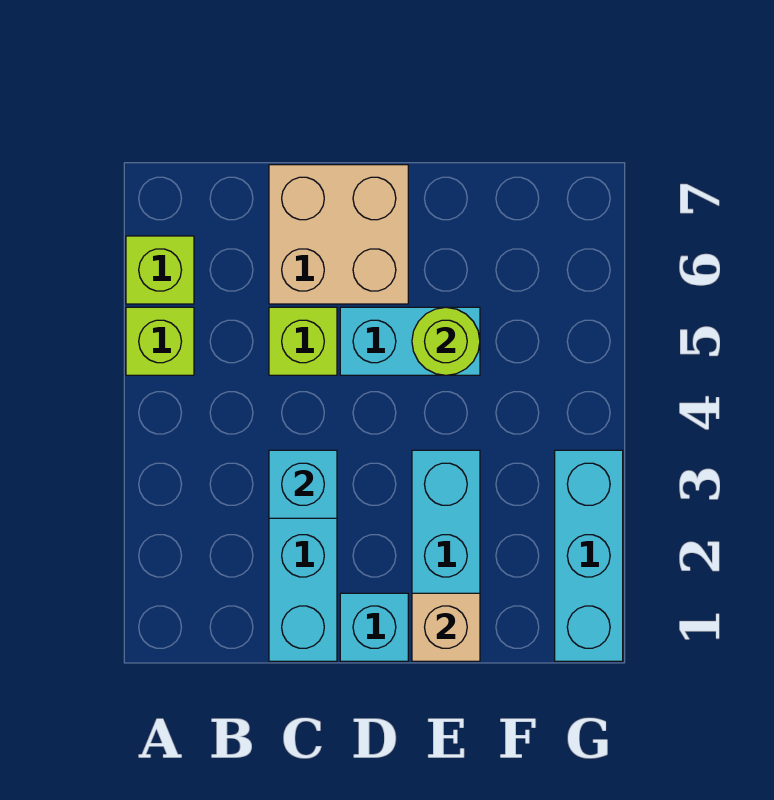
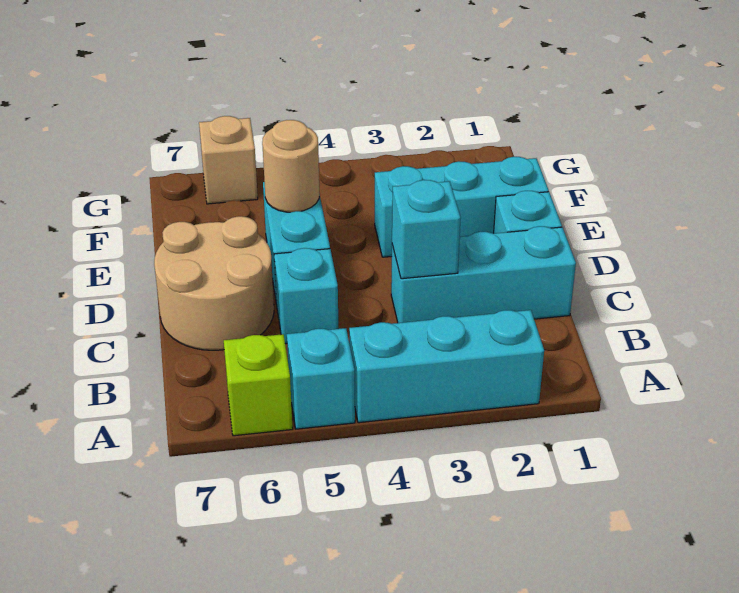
lime brick A5 level 1 -> cyan brick A5 level 1
lime brick C5 level 1 -> cyan brick C5 level 1
tan brick C6:D7 level 1 -> tan round brick C6:D7 level 1
tan brick E1 level 2 -> tan brick G6 level 1
lime round brick E5 level 2 -> tan round brick E5 level 2
cyan brick G1:G3 level 1 -> cyan brick A2:A4 level 1

